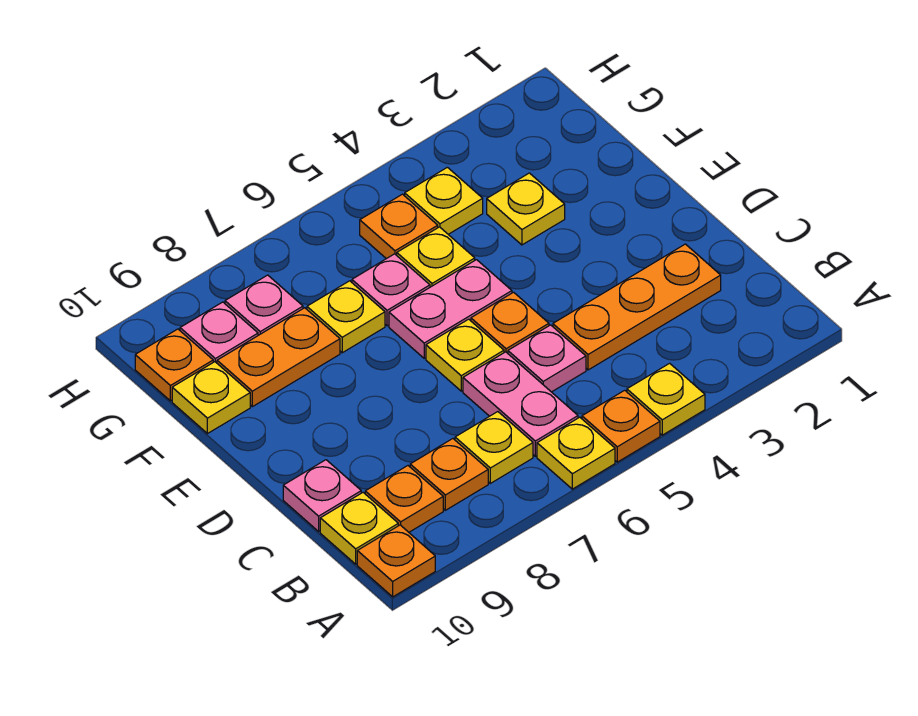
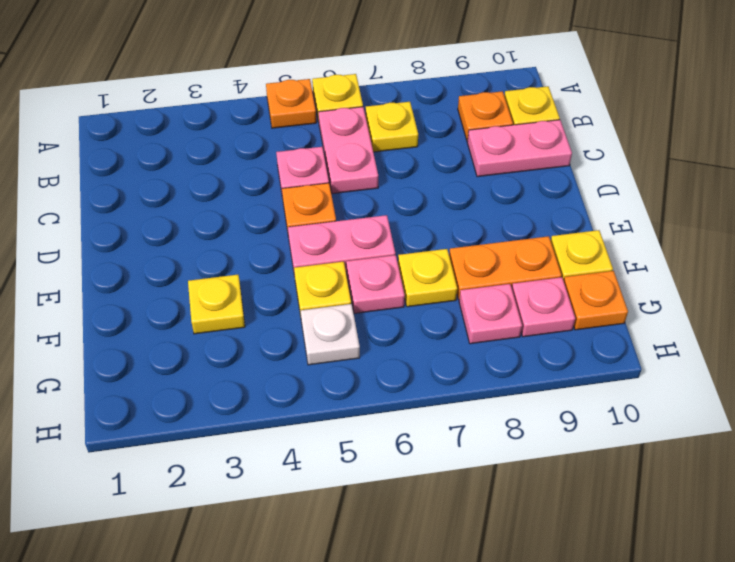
yellow plate A4 level 1 -> none
orange plate A10 level 1 -> none
orange plate B8 level 1 -> none
orange plate C2:C4 level 1 -> none
pink plate C10 level 1 -> pink plate C9:C10 level 1
yellow plate D6 level 1 -> none
yellow plate G4 level 1 -> none
orange plate G5 level 1 -> white plate G5 level 1

